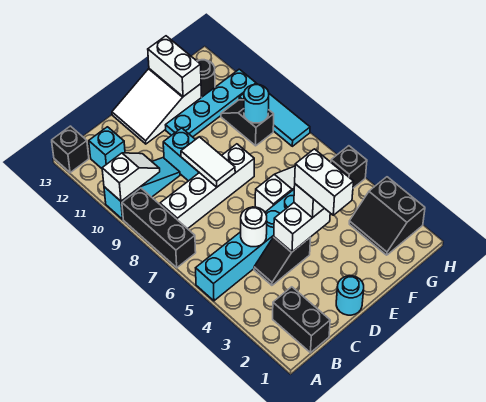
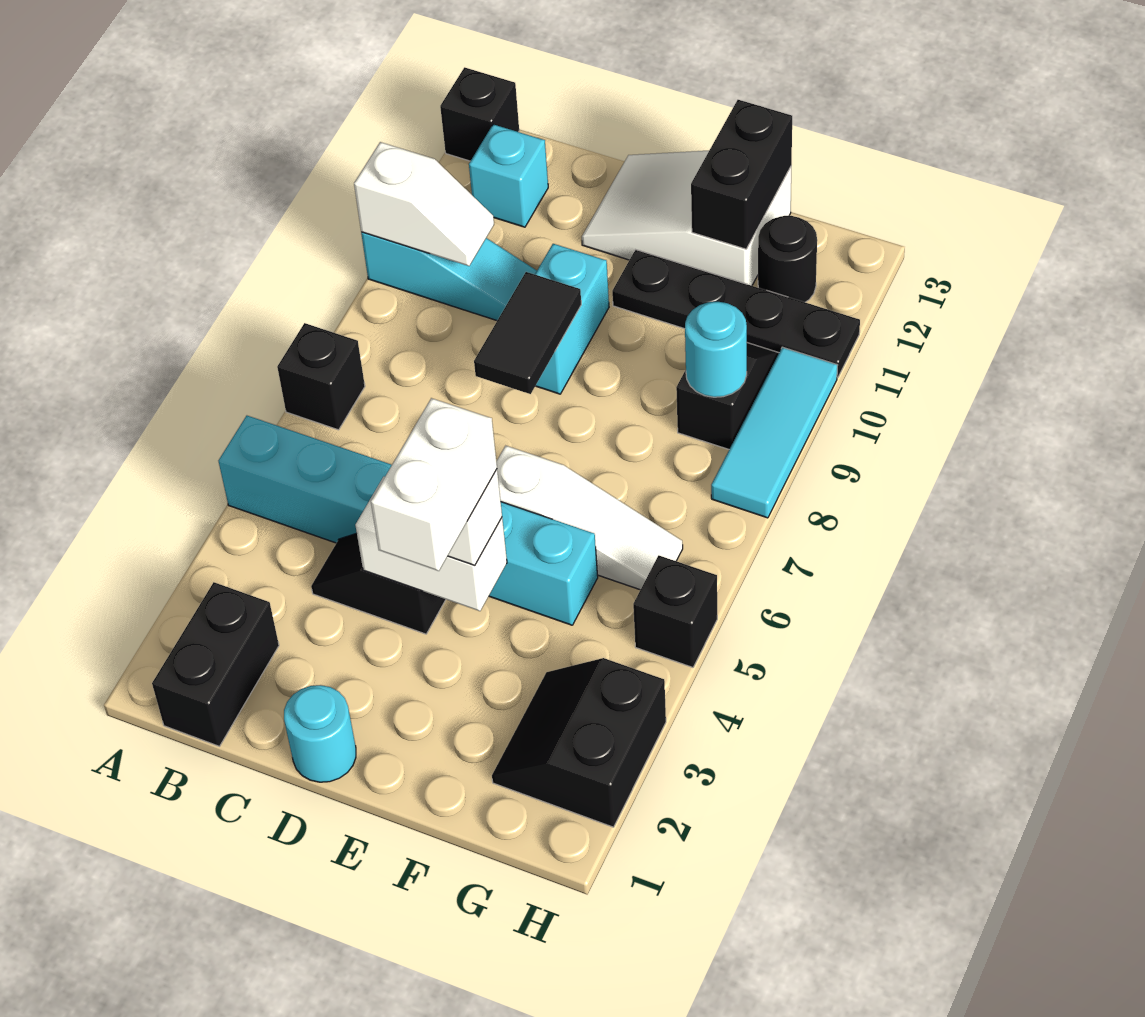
black brick A7:A9 level 1 -> black brick A7 level 1
white brick B8:E8 level 1 -> none
white round brick C5 level 2 -> none
white tile D8:D9 level 2 -> black tile D8:D9 level 2
cyan plate E11:H11 level 1 -> black plate E11:H11 level 1
white brick F12:F13 level 2 -> black brick F12:F13 level 2

